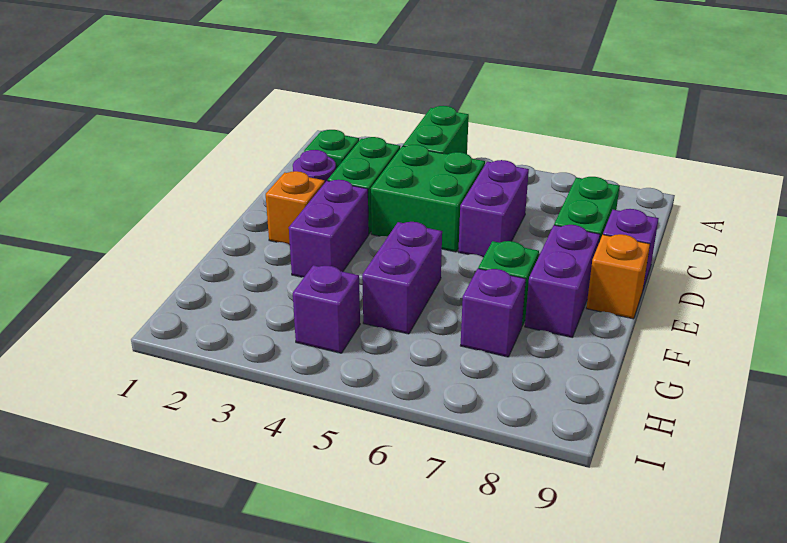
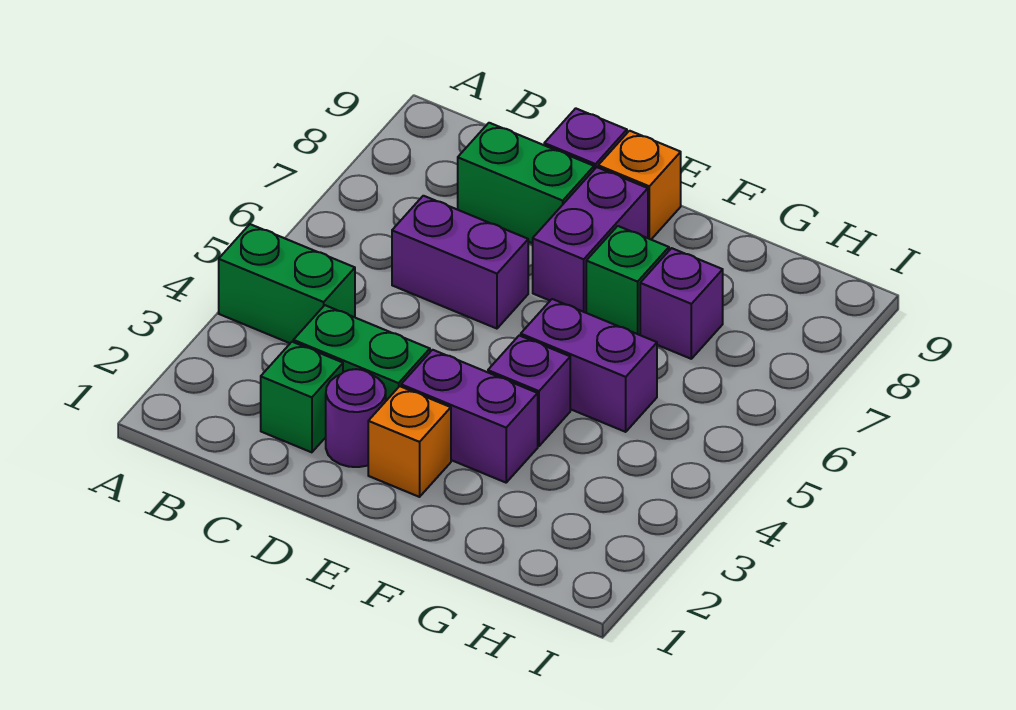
green brick C4:D5 level 1 -> none
purple brick E8:F8 level 1 -> purple brick E7:E8 level 1
purple brick H4 level 1 -> purple brick F4 level 1

